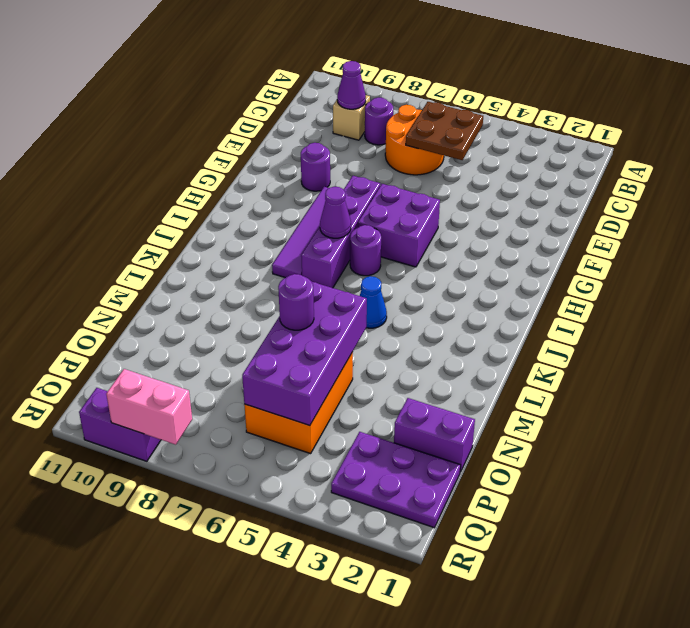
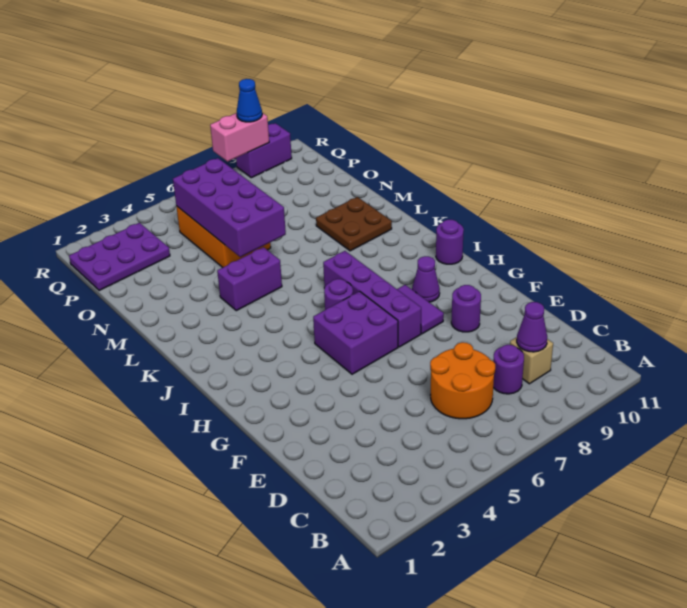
brown plate C5:D6 level 2 -> brown plate L9:M10 level 1
purple tile G8:J8 level 1 -> purple tile G8:H8 level 1
purple cone I7 level 2 -> purple cone H9 level 1
blue cone K5 level 1 -> blue cone R9 level 3
purple round brick N6 level 3 -> purple round brick I11 level 1
purple brick O1:O2 level 1 -> purple brick L4:L5 level 1

